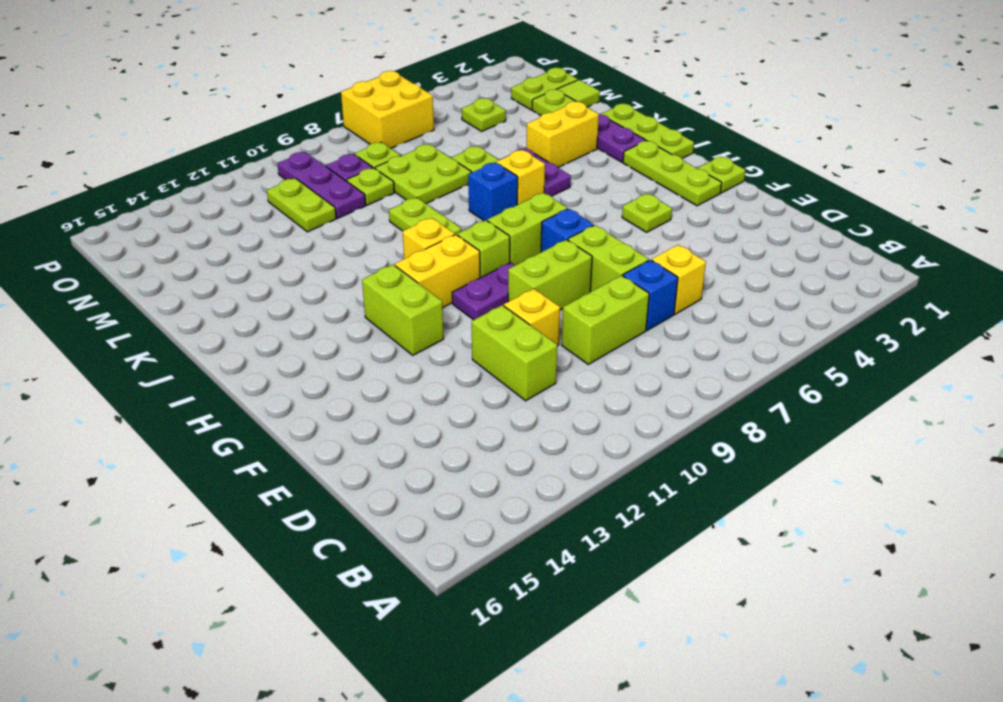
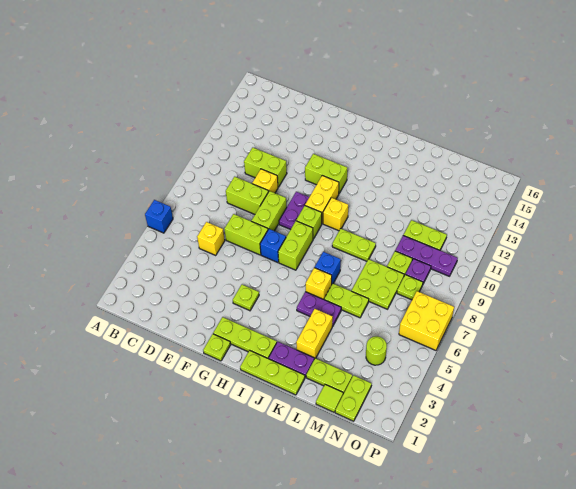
blue brick D7 level 1 -> blue brick A6 level 1
lime brick D8:D9 level 1 -> lime brick D9:E9 level 1
lime plate N4 level 1 -> lime round brick N4 level 1

